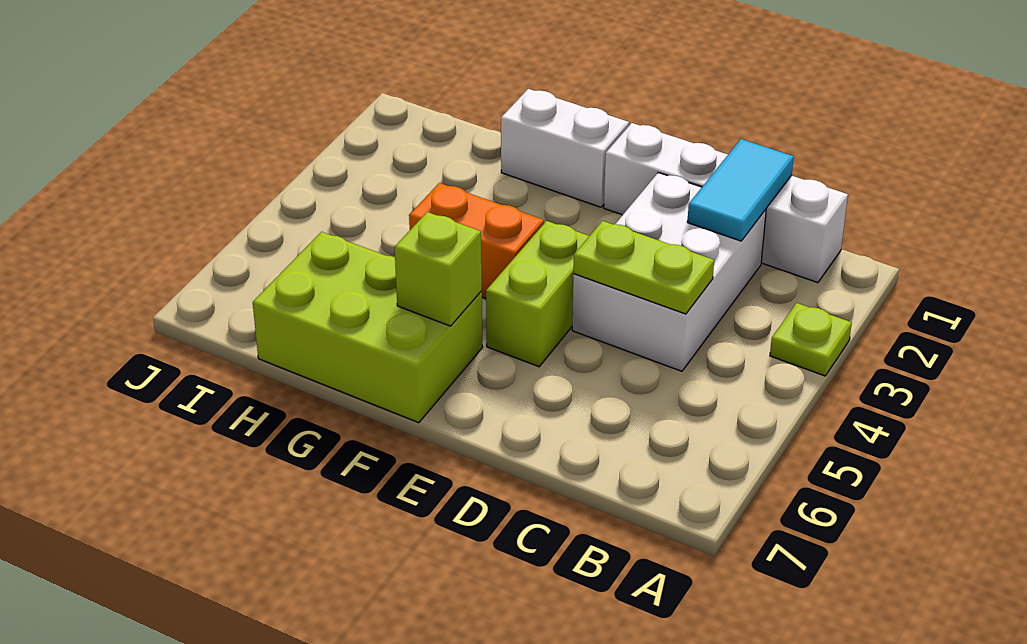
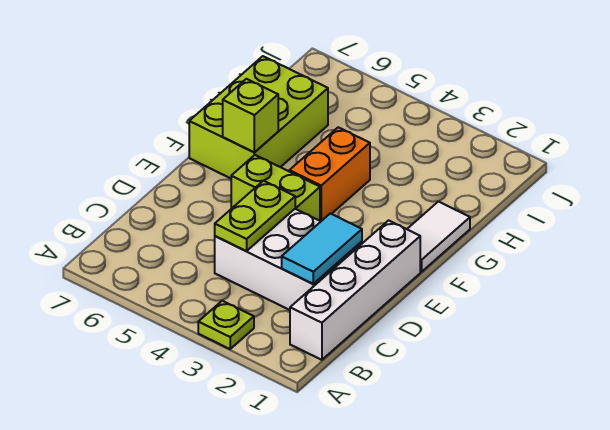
cyan tile C1:C2 level 2 -> cyan tile C2:D2 level 2
white brick F1:G1 level 1 -> white tile F1:G1 level 1

